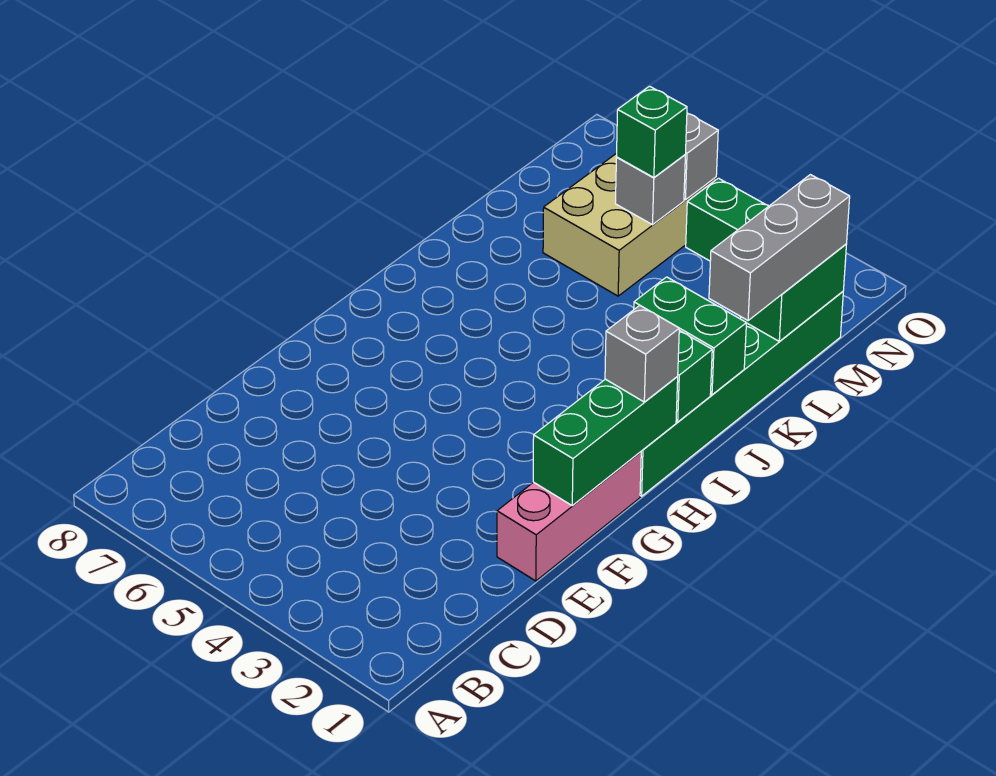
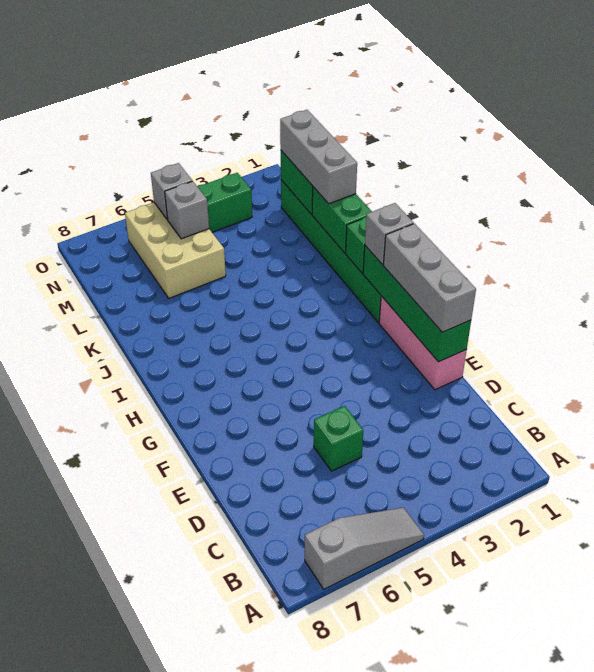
none -> grey slope A5:A7 level 1 top 7
none -> grey brick E1:G1 level 3
green brick F1:H1 level 2 -> green brick E1:H1 level 2
green brick J1:J2 level 2 -> green brick J1:K1 level 2
green brick M5 level 3 -> green brick D5 level 1

